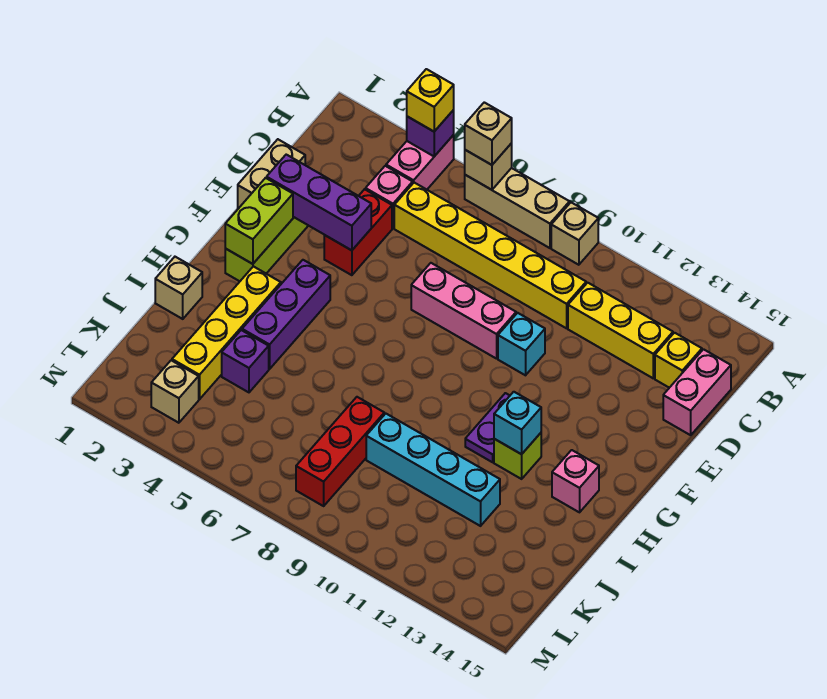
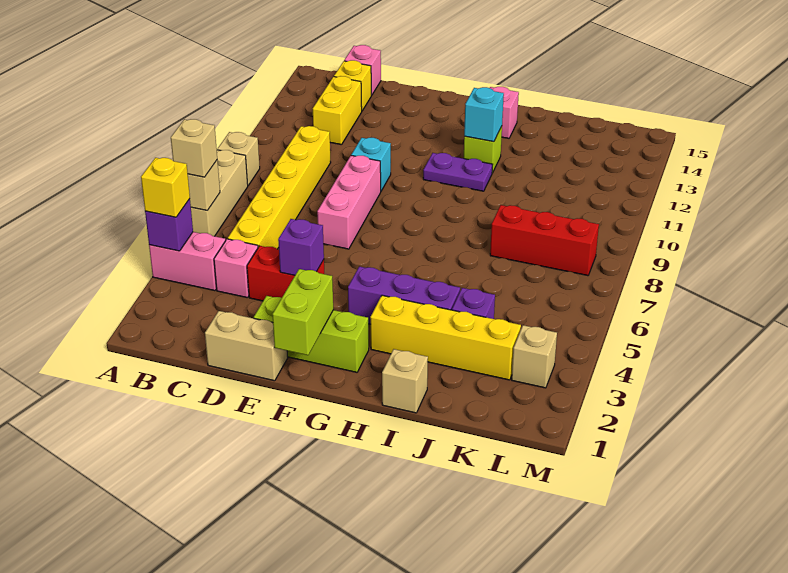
yellow brick C11:C13 level 1 -> yellow brick C12:C13 level 1
pink brick C15:D15 level 1 -> pink brick C15 level 1
purple brick E2:E4 level 2 -> purple brick E4 level 2
lime brick F2:G2 level 2 -> lime brick F1:F2 level 2
cyan brick J9:J12 level 1 -> none

